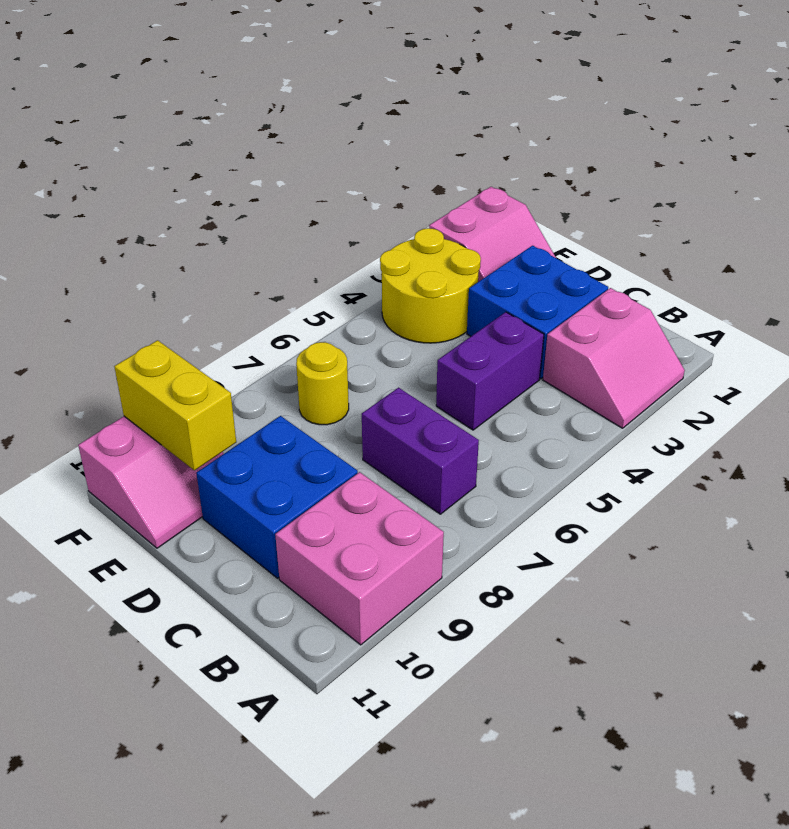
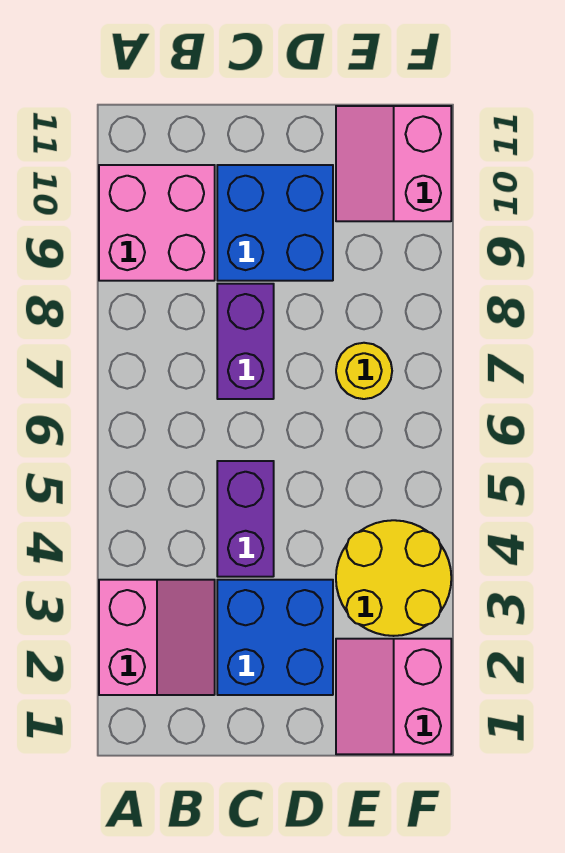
pink slope A2:B3 level 1 top B -> pink slope A2:B3 level 1 top A
purple brick B7:C7 level 1 -> purple brick C7:C8 level 1
yellow brick E10:F10 level 2 -> none

